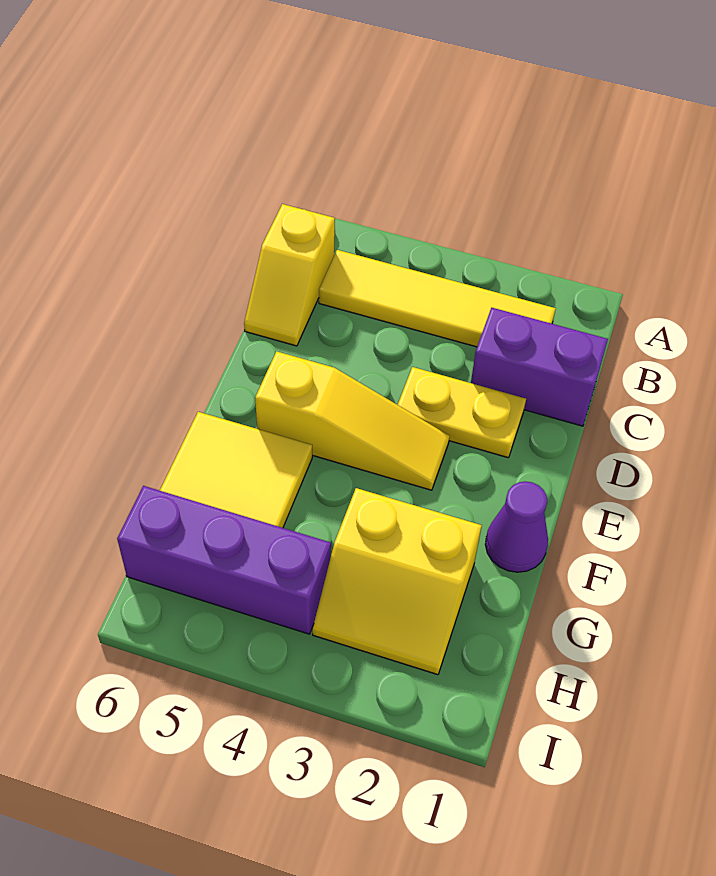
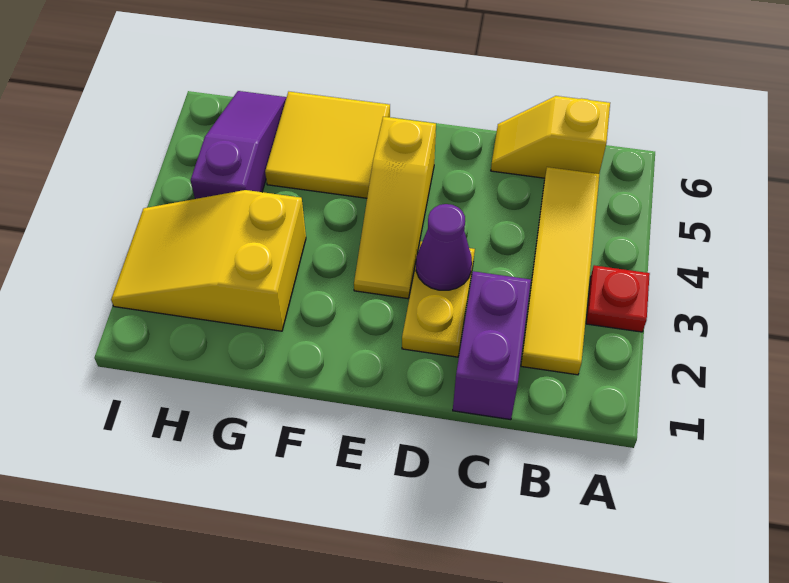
none -> red plate A3 level 1
purple cone F1 level 1 -> purple cone D3 level 2
yellow slope G2:H3 level 1 top G -> yellow slope G2:I3 level 1 top G
purple brick H4:H6 level 1 -> purple slope H4:H6 level 1 top 4

